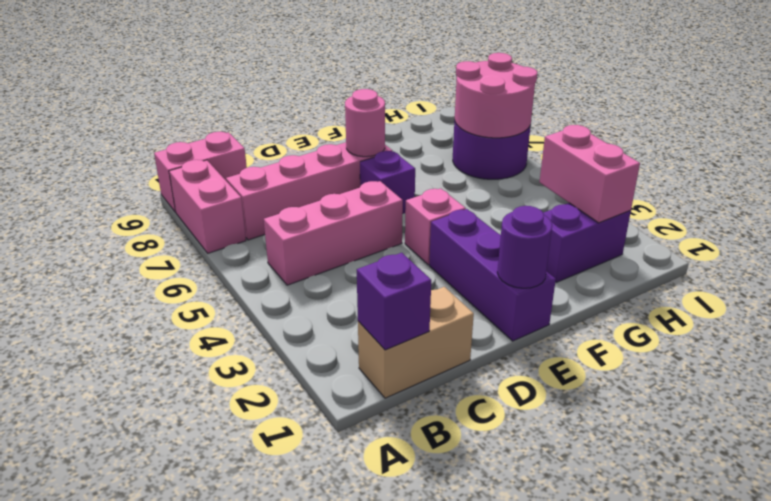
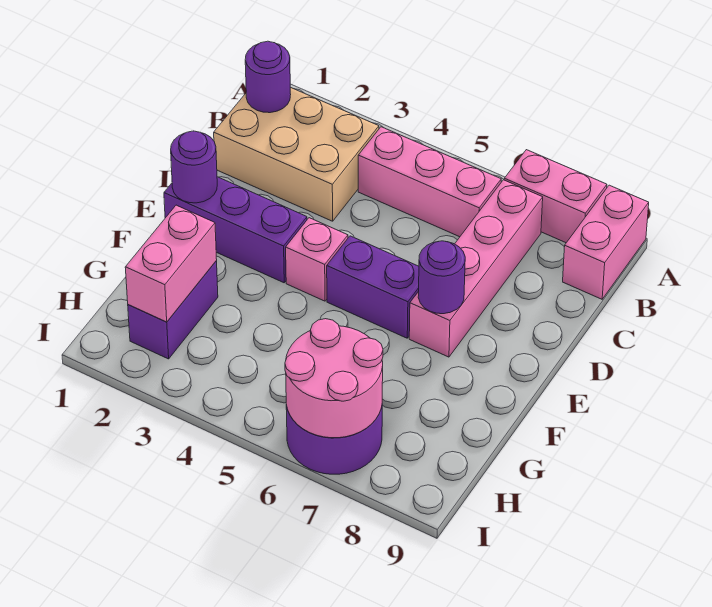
tan brick B1:C1 level 1 -> tan brick B1:C3 level 1
purple brick B1 level 2 -> purple round brick B1 level 2
pink brick B5:D5 level 1 -> pink brick B4:B6 level 1
purple brick E6 level 1 -> purple brick E5:E6 level 1
pink round brick E7 level 2 -> purple round brick E7 level 2
pink brick H2:H3 level 2 -> pink brick G2:H2 level 2

